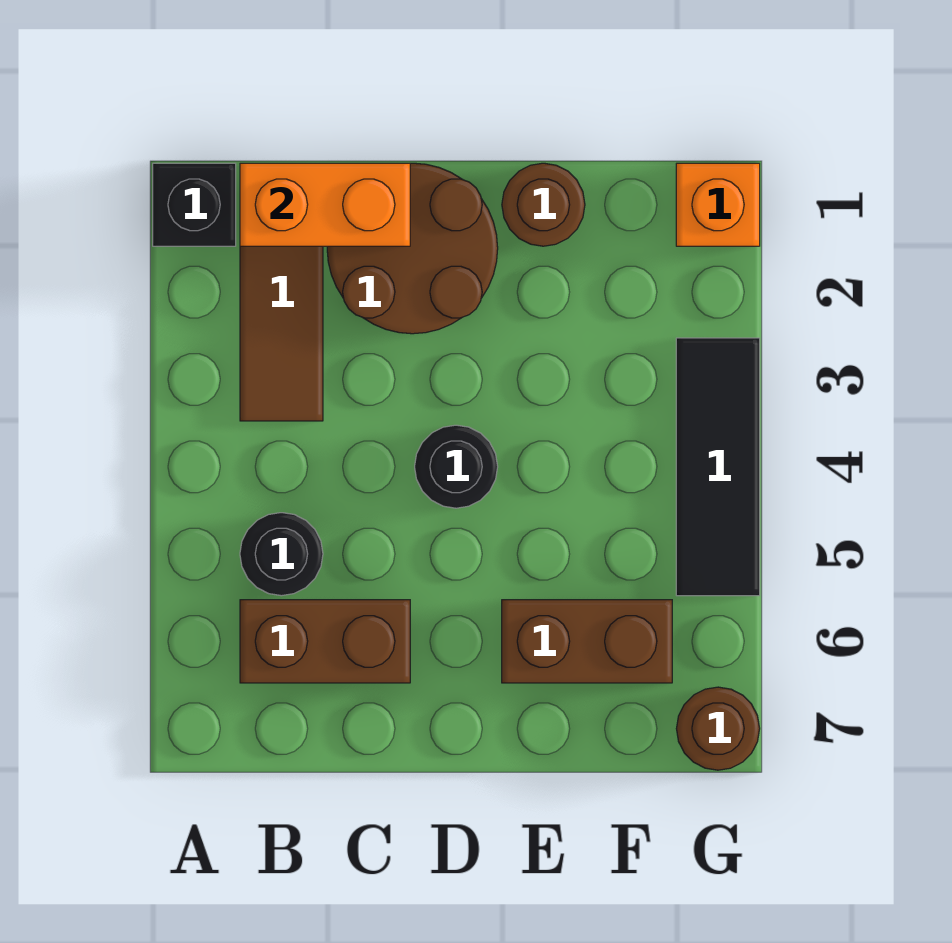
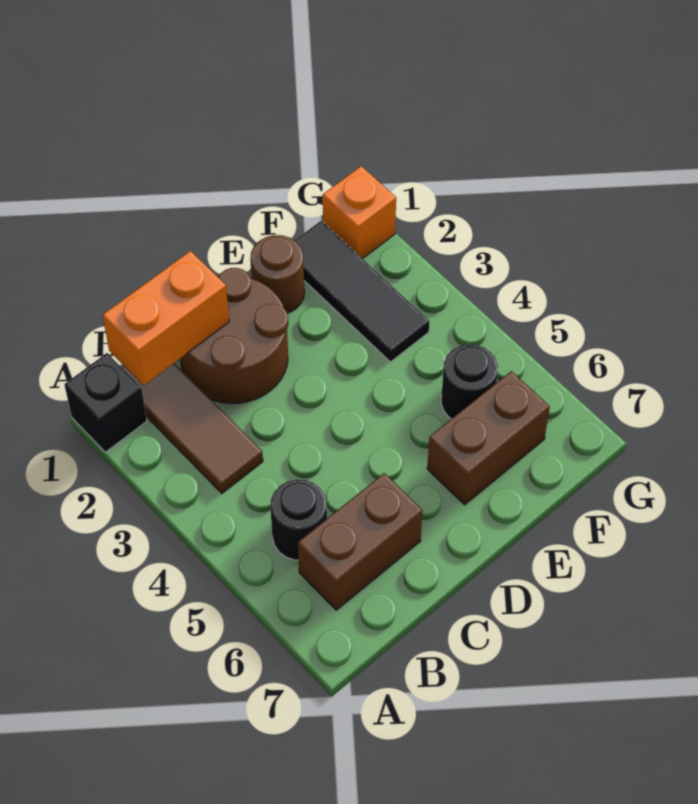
black round brick D4 level 1 -> black round brick F5 level 1
black tile G3:G5 level 1 -> black tile F1:F3 level 1
brown round brick G7 level 1 -> none

